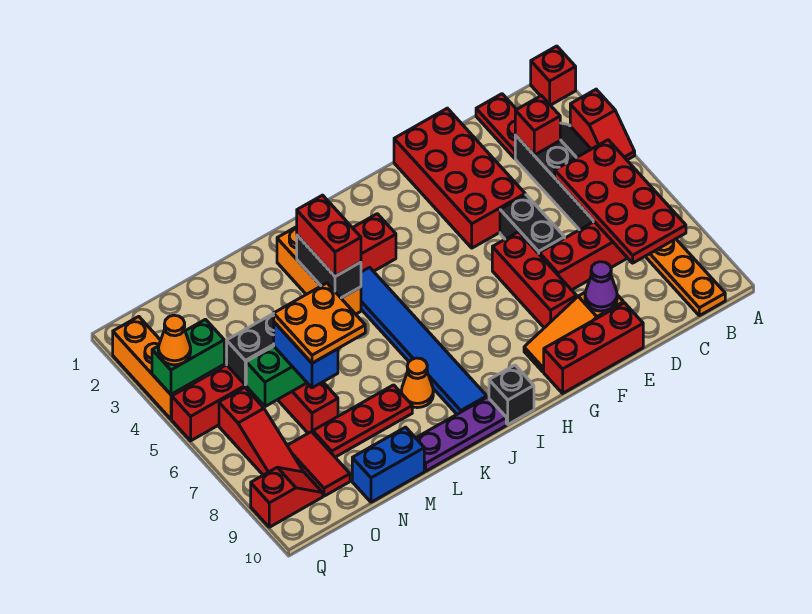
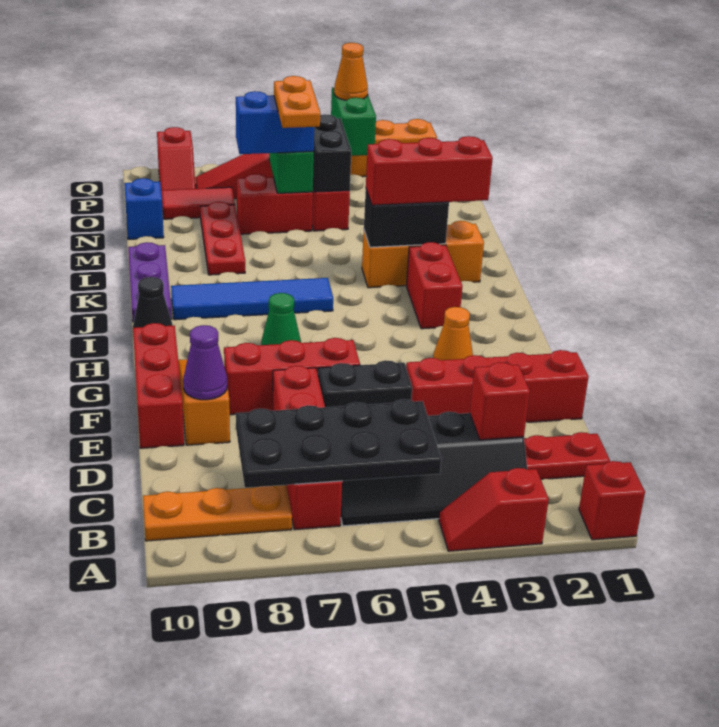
red plate B5:C8 level 2 -> black plate B5:C8 level 2
red brick E1:F4 level 1 -> red brick E1:E4 level 1
none -> green cone H7 level 1
black brick I10 level 1 -> black cone I10 level 1
blue tile J4:J9 level 1 -> blue tile J6:J9 level 1
red brick K3:K4 level 3 -> red brick K2:K4 level 3
orange cone K8 level 1 -> orange cone G3 level 1
orange plate M6:N7 level 4 -> orange plate M6:N6 level 4
blue brick M10:N10 level 1 -> blue brick N10 level 1

